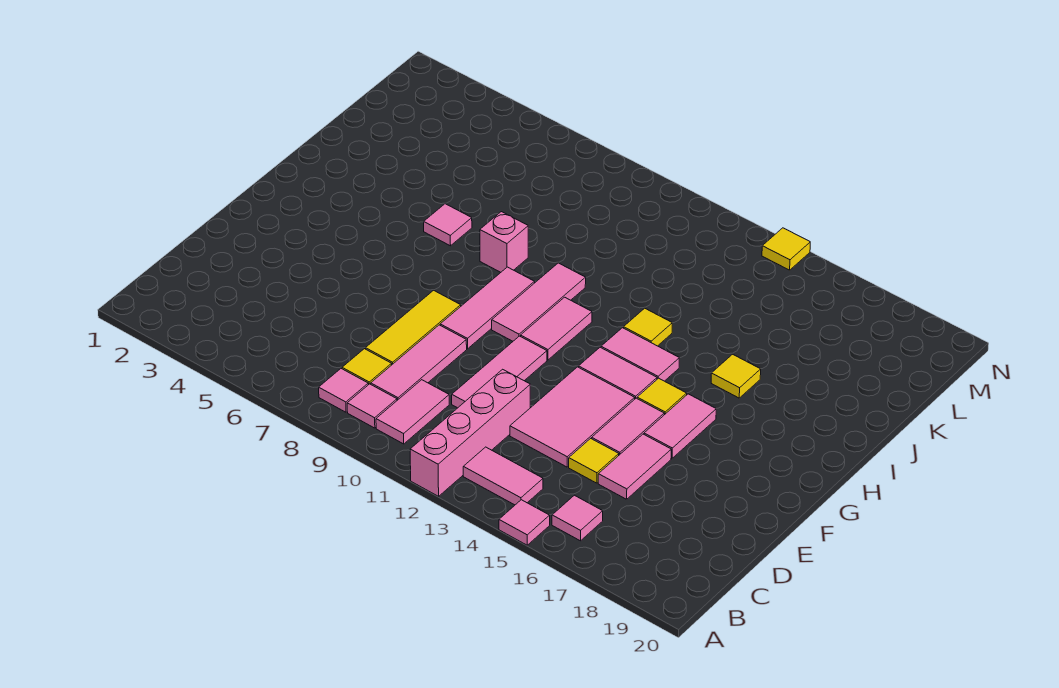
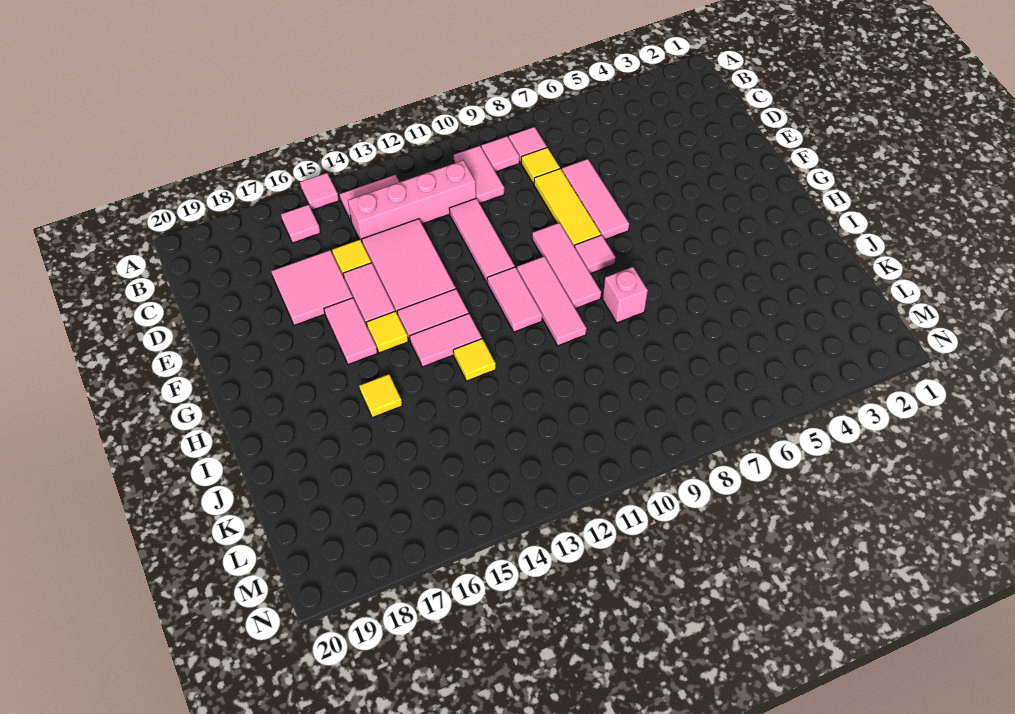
pink brick A12:D12 level 1 -> pink brick C11:C14 level 1
pink tile C9:E9 level 1 -> pink tile D7:F7 level 1
pink tile D16:E16 level 1 -> pink tile D16:E17 level 1
pink tile I6 level 1 -> pink tile G8 level 1
yellow tile N14 level 1 -> none

